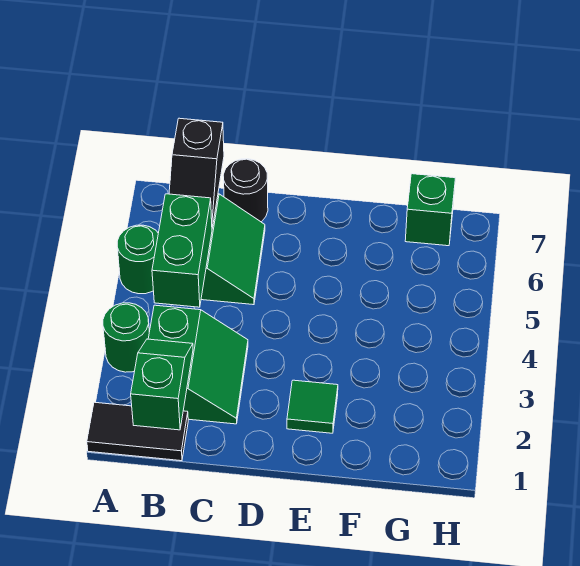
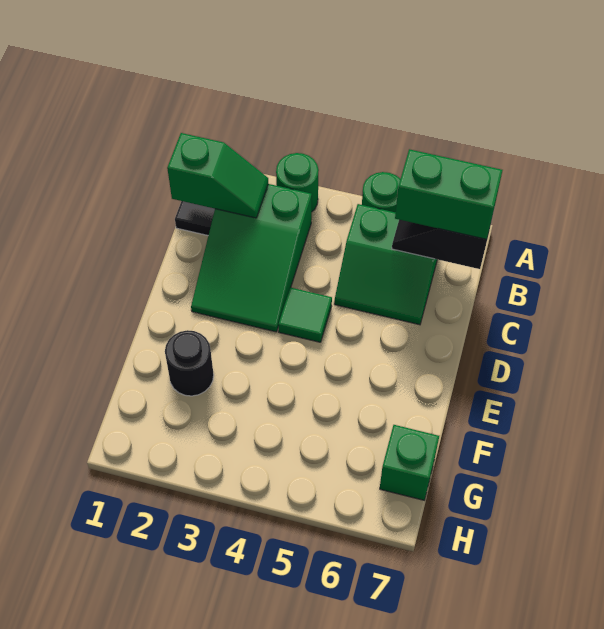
green slope B2:C3 level 1 top B -> green slope B2:D3 level 1 top B
green brick B4:B5 level 2 -> green brick B6:B7 level 3
black round brick C7 level 1 -> black round brick F2 level 1
green tile E2 level 1 -> green tile D4 level 1

